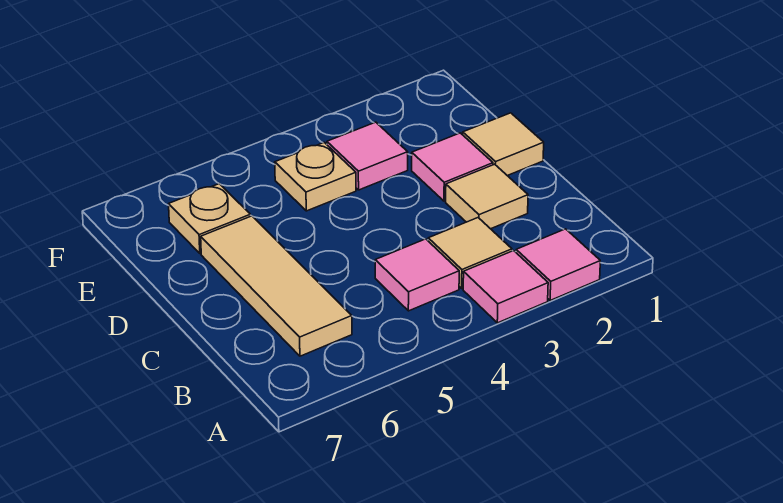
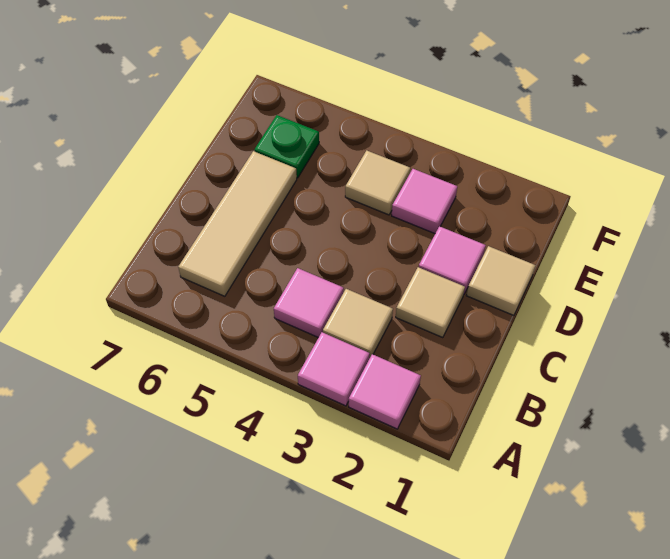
tan plate E4 level 1 -> tan tile E4 level 1
tan plate E6 level 1 -> green plate E6 level 1

